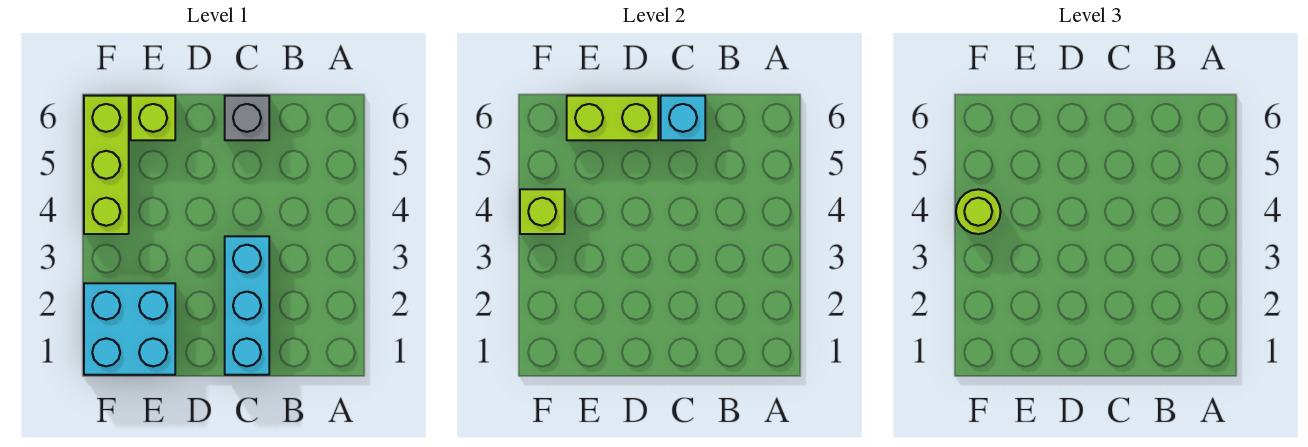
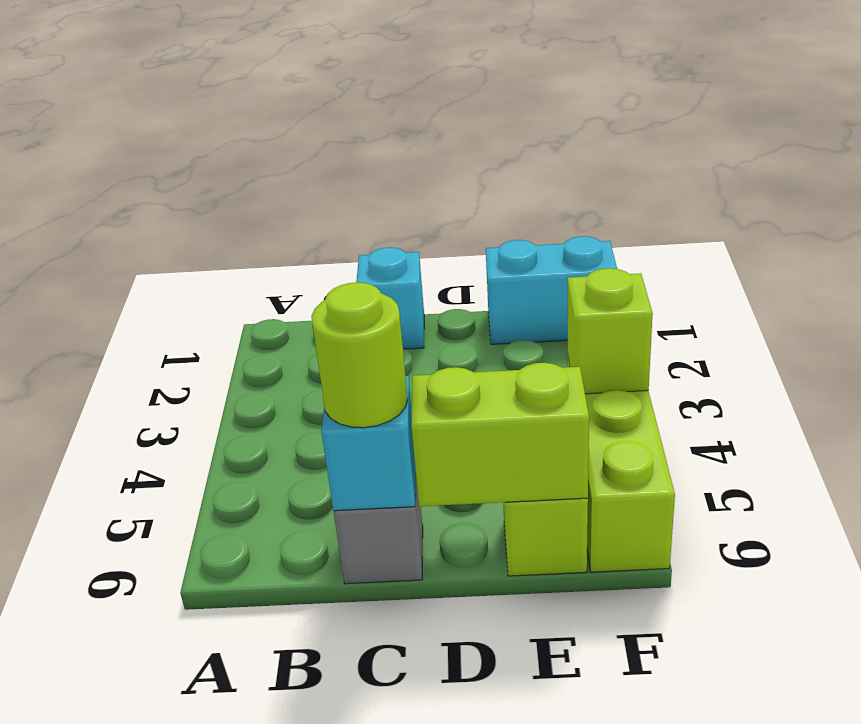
cyan brick C1:C3 level 1 -> cyan brick C1 level 1
cyan brick E1:F2 level 1 -> cyan brick E1:F1 level 1
lime round brick F4 level 3 -> lime round brick C6 level 3

